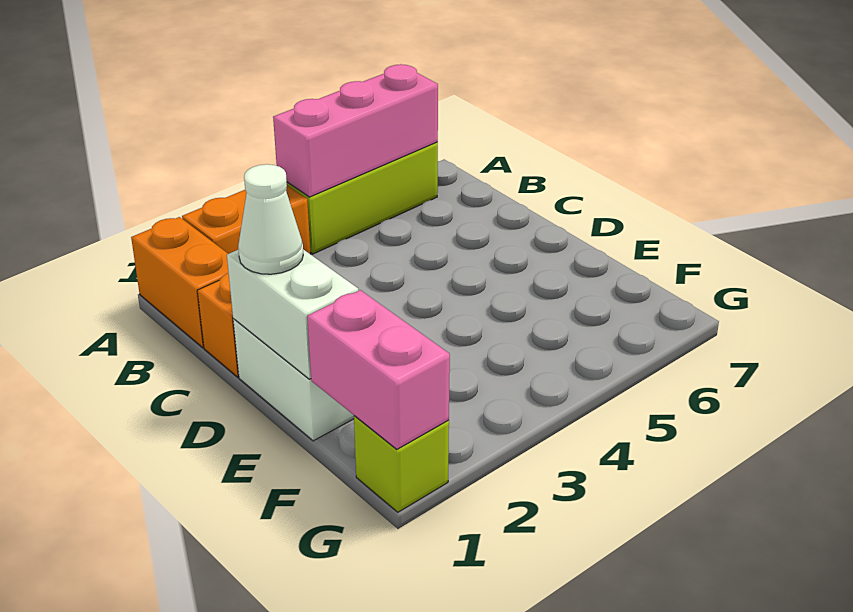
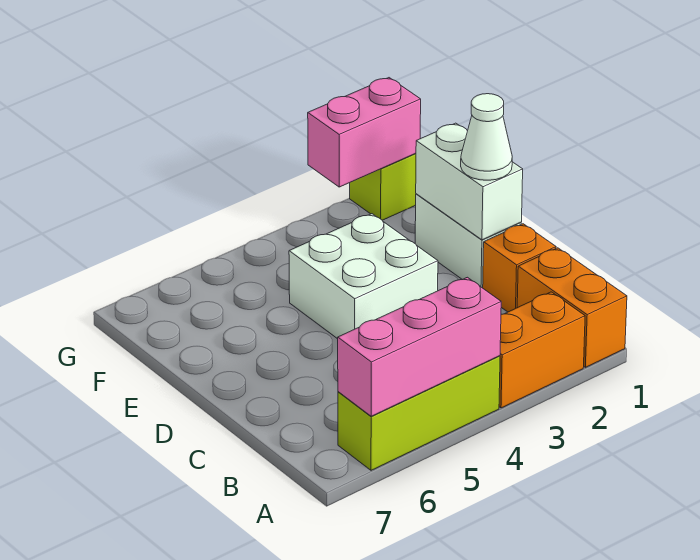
none -> white brick D3:E4 level 1
pink brick F1:G1 level 2 -> pink brick G1:G2 level 2

